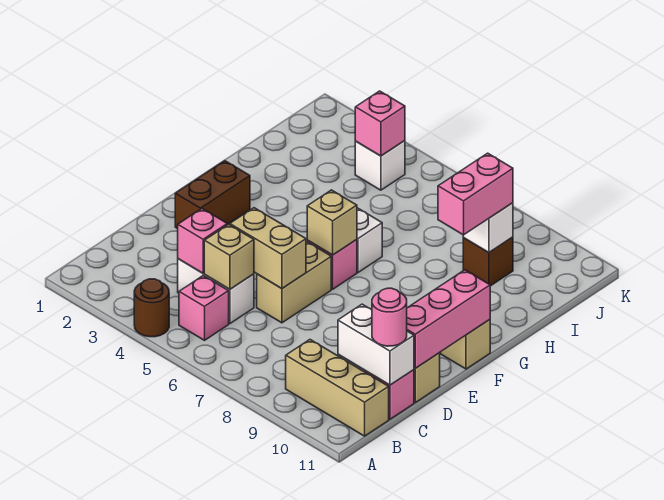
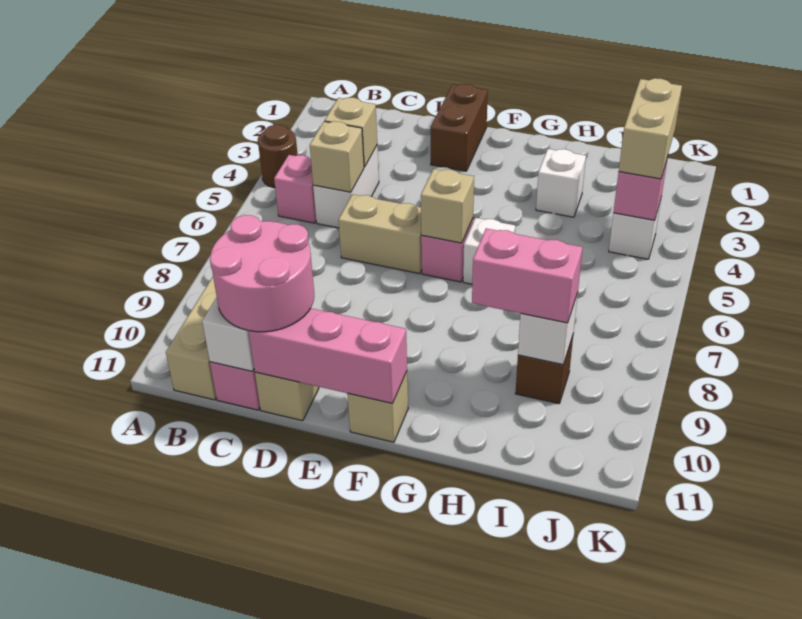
pink brick C4 level 2 -> tan brick C4 level 2
pink round brick C11 level 3 -> pink round brick C10:D11 level 3
tan brick D5:D6 level 2 -> tan brick J3:J4 level 3
brown brick E2:F2 level 1 -> brown brick E1:E2 level 1
none -> white brick H3 level 1

